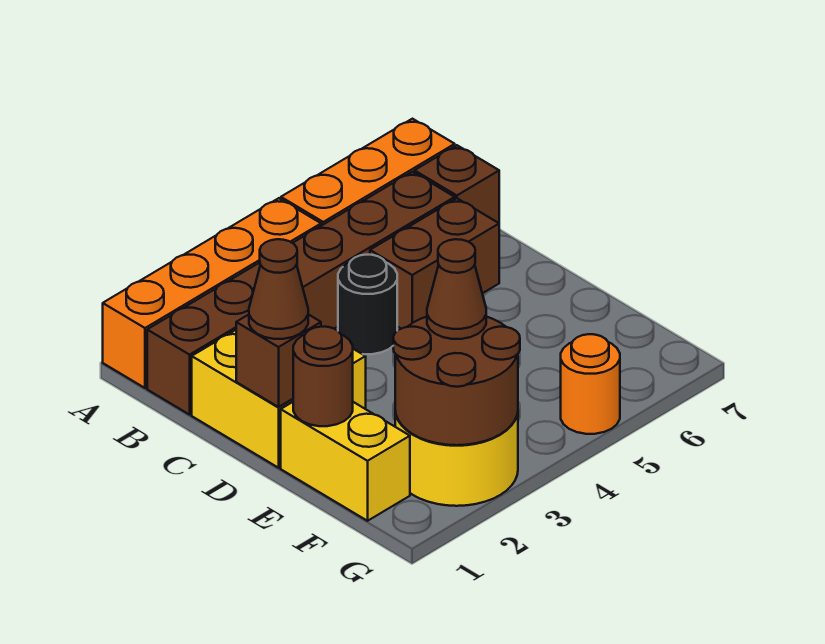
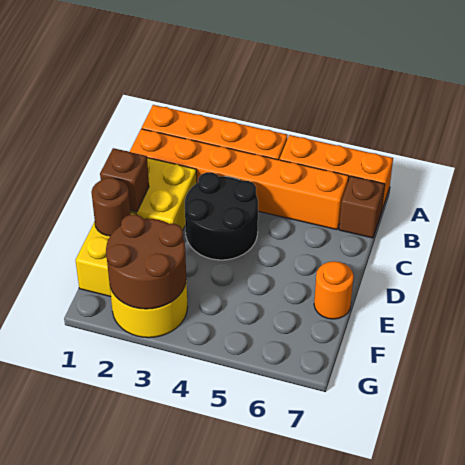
brown brick B1:B6 level 1 -> orange brick B1:B6 level 1
black round brick C4 level 1 -> black round brick C3:D4 level 1
brown brick C5:C6 level 1 -> none
brown cone D1 level 3 -> none
brown cone F3 level 3 -> none
orange round brick G5 level 1 -> orange round brick E7 level 1

